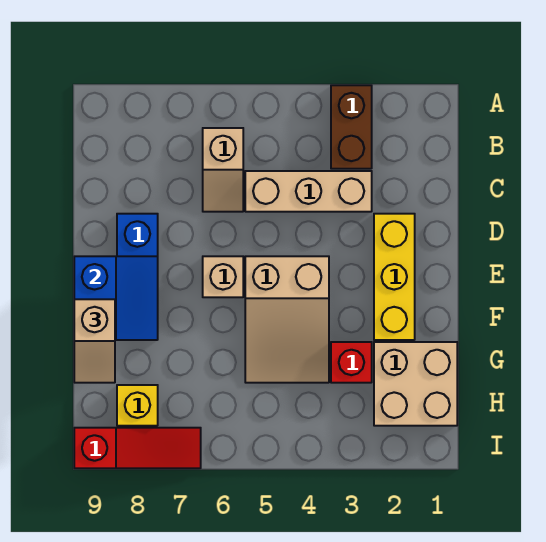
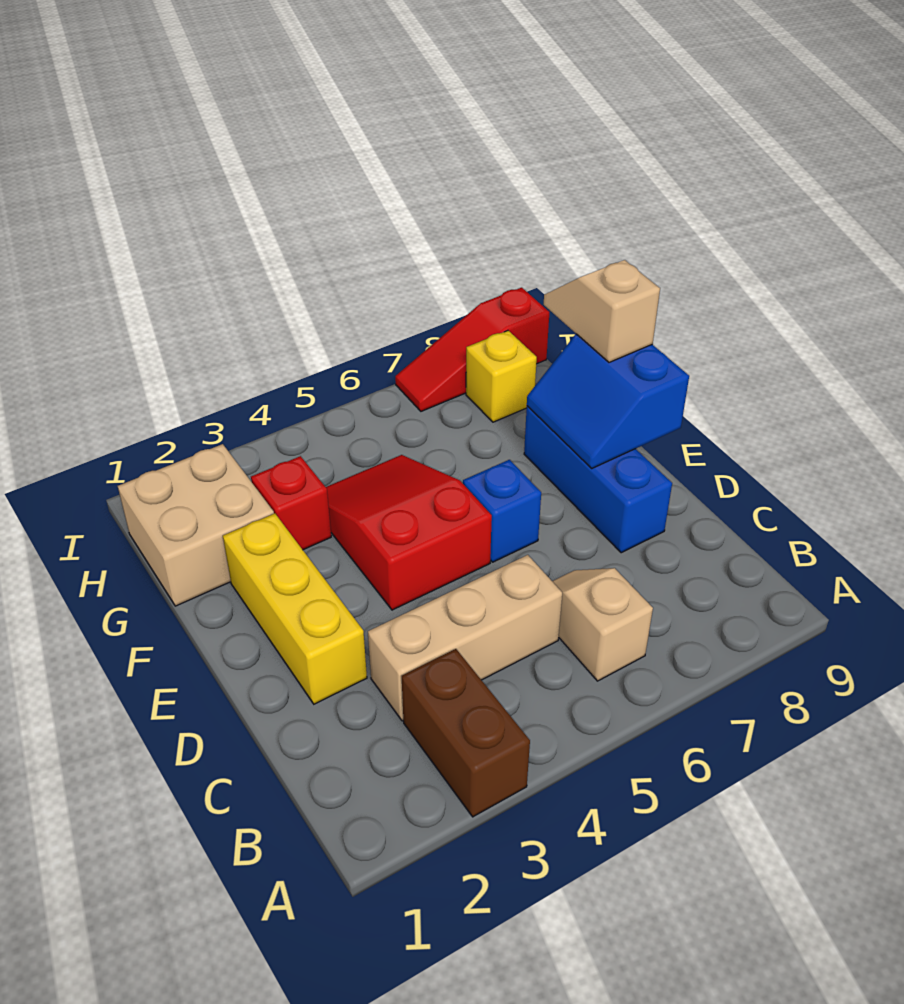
tan slope E4:G5 level 1 top E -> red slope E4:G5 level 1 top E
tan brick E6 level 1 -> blue brick E6 level 1

